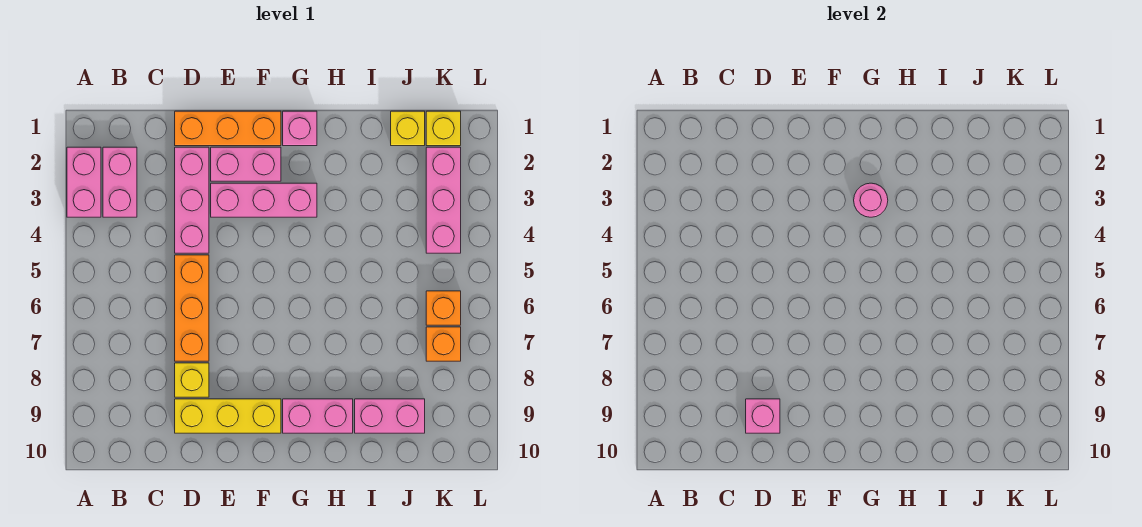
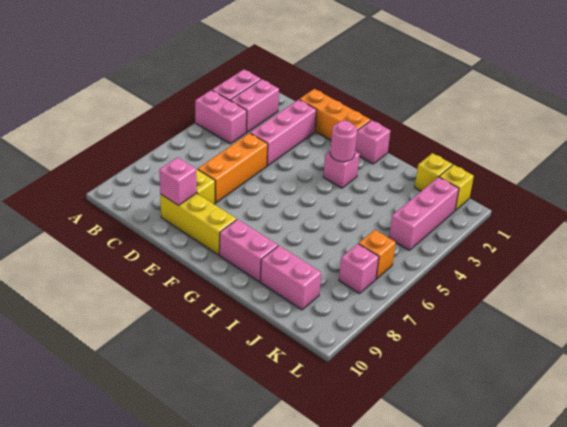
pink brick E2:F2 level 1 -> pink brick A4:B4 level 1
pink brick E3:G3 level 1 -> pink brick G3 level 1
orange brick K7 level 1 -> pink brick K7 level 1

